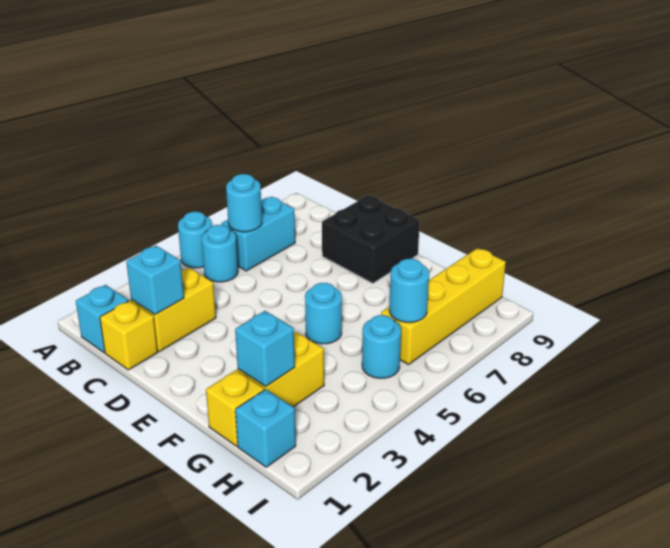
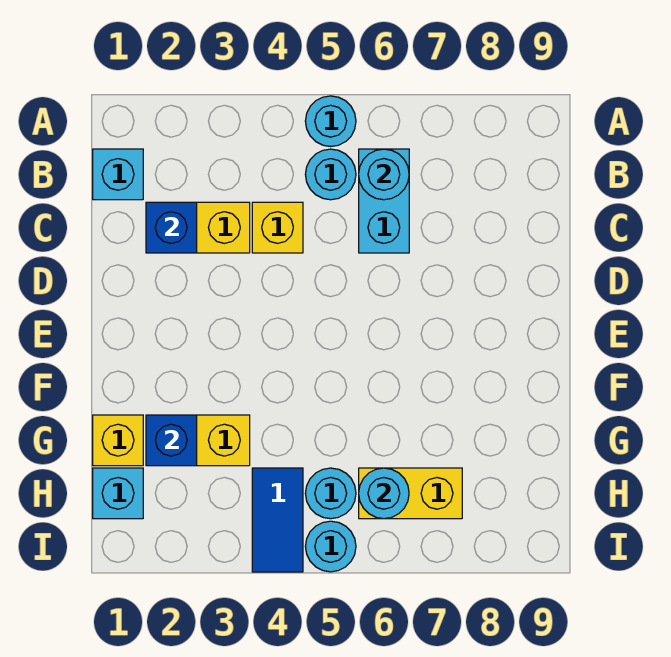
cyan brick B6:B7 level 1 -> cyan brick B6:C6 level 1
yellow brick C1 level 1 -> yellow brick C4 level 1
cyan brick C2 level 2 -> blue brick C2 level 2
black brick D8:E9 level 1 -> none
cyan round brick F5 level 1 -> cyan round brick I5 level 1
cyan brick G2 level 2 -> blue brick G2 level 2
none -> blue tile H4:I4 level 1
yellow brick H6:H9 level 1 -> yellow brick H6:H7 level 1

